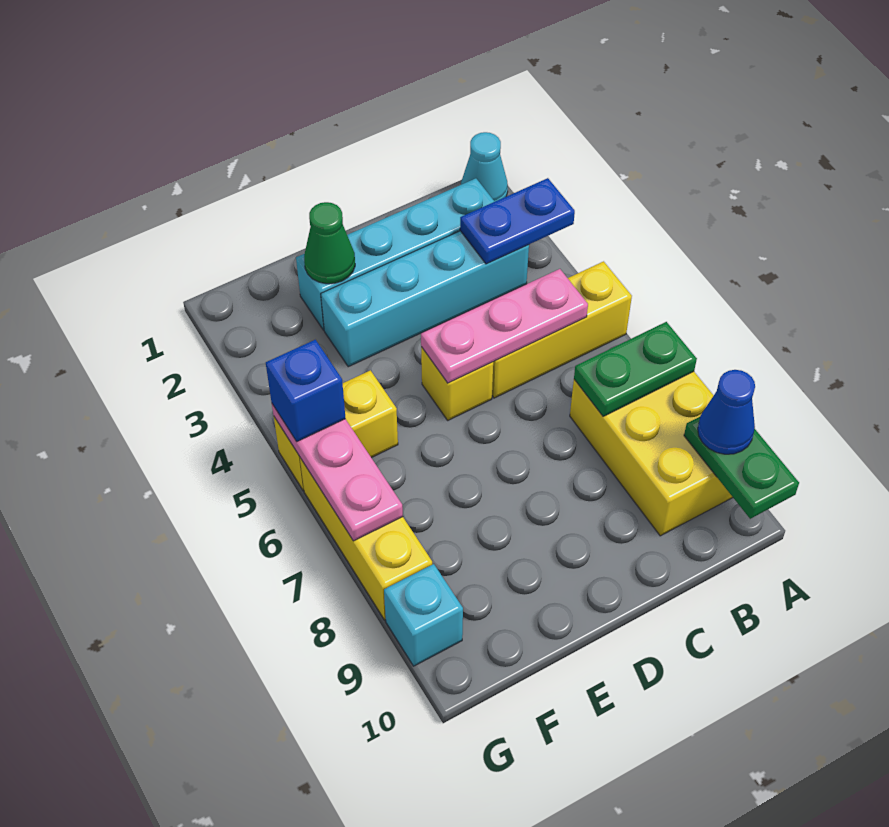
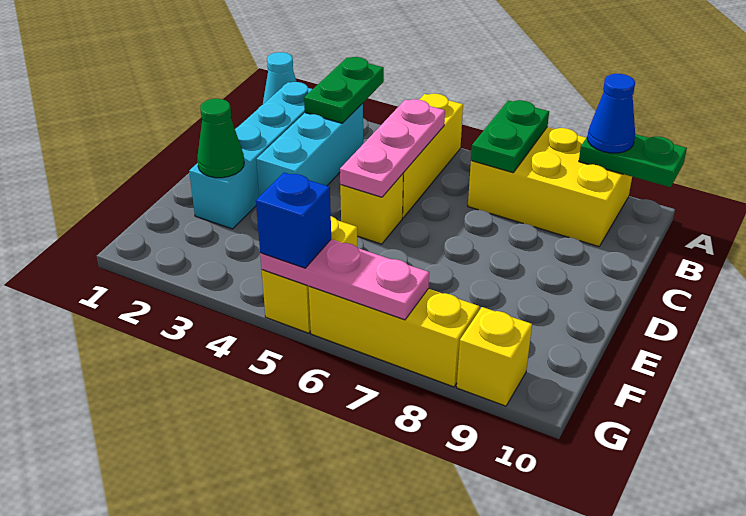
blue plate A3:B3 level 2 -> green plate A3:B3 level 2
cyan brick B3:E3 level 1 -> cyan brick B3:D3 level 1
cyan brick G9 level 1 -> yellow brick G9 level 1

